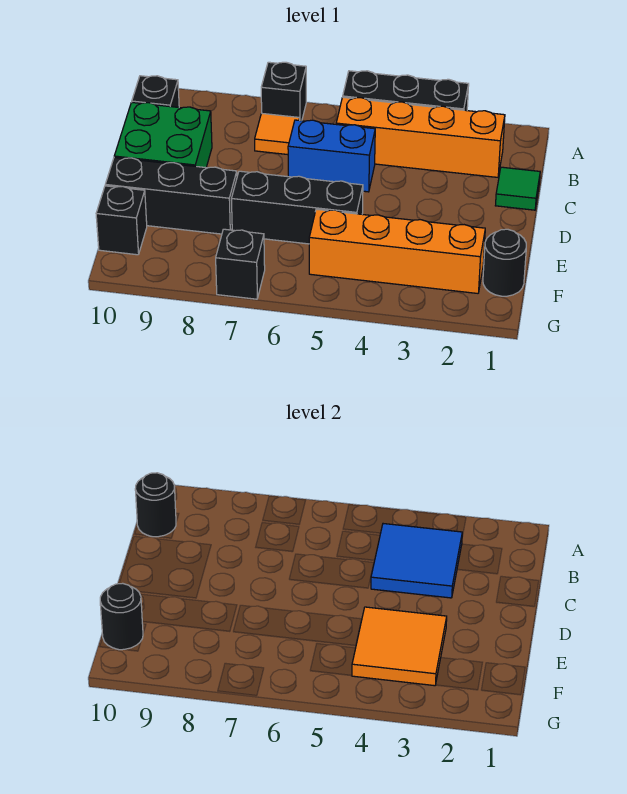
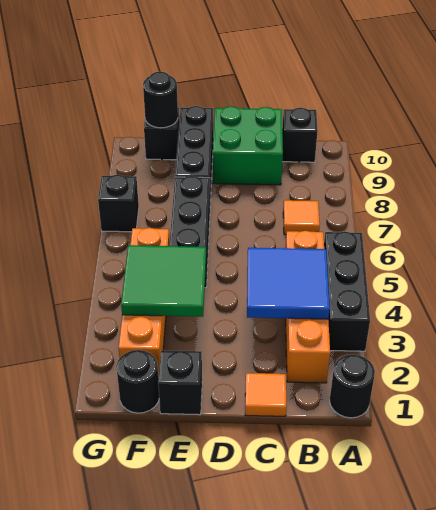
black brick A7 level 1 -> black brick E1 level 1
black round brick B10 level 2 -> black round brick A1 level 1
green tile C1 level 1 -> orange tile C1 level 1
blue brick C5:C6 level 1 -> none
orange tile E3:F4 level 2 -> green tile E3:F4 level 2

